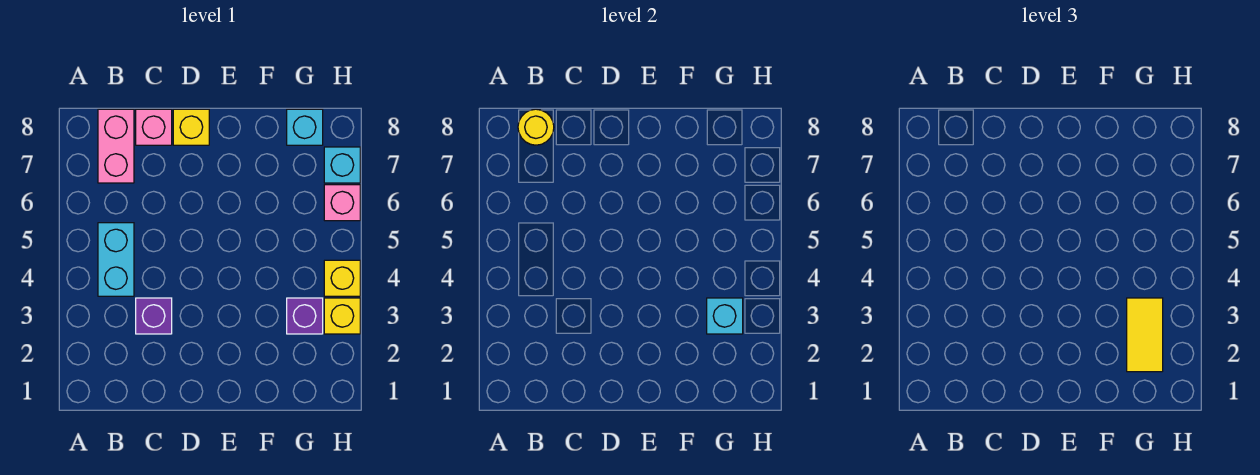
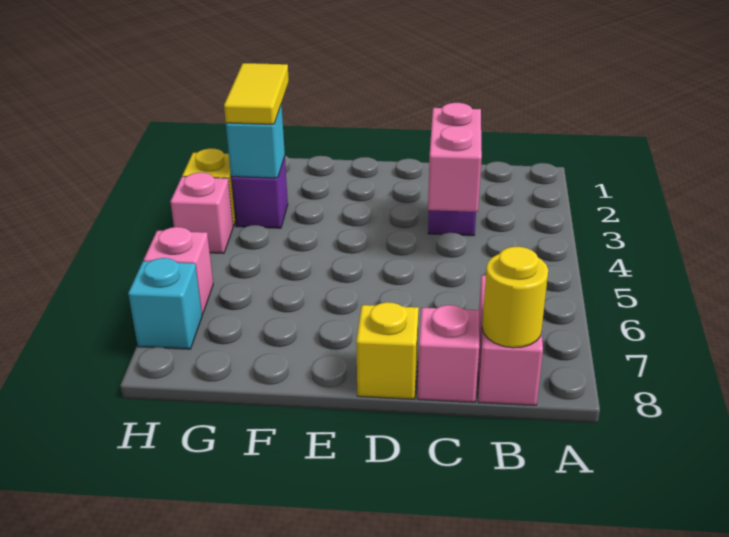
cyan brick B4:B5 level 1 -> none
none -> pink brick C3:C4 level 2
cyan brick G8 level 1 -> none
yellow brick H4 level 1 -> pink brick H4 level 1

